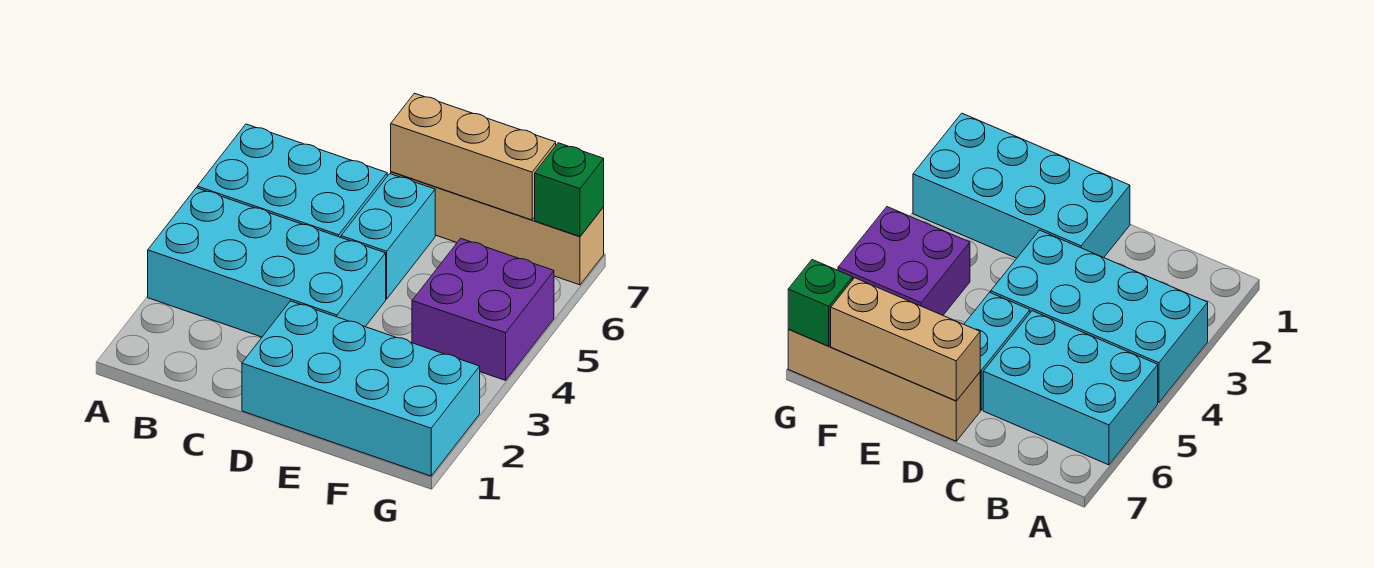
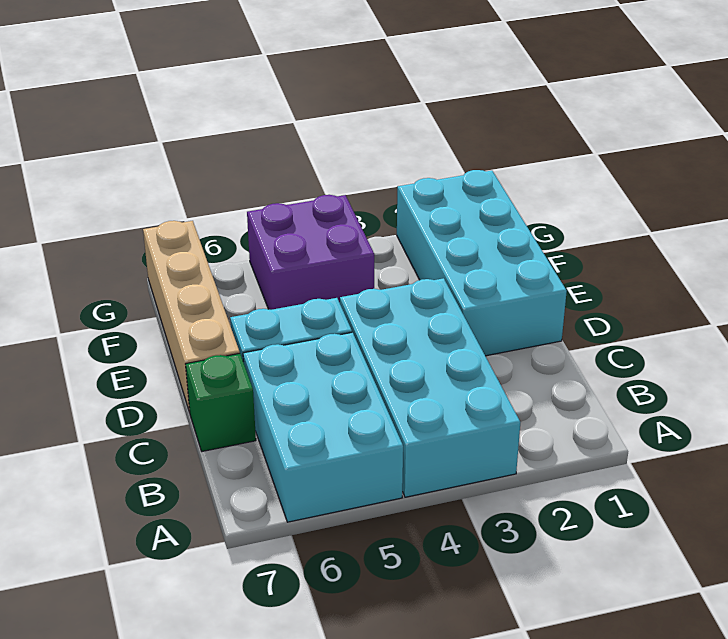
tan brick D7:F7 level 2 -> none
green brick G7 level 2 -> green brick C7 level 1

